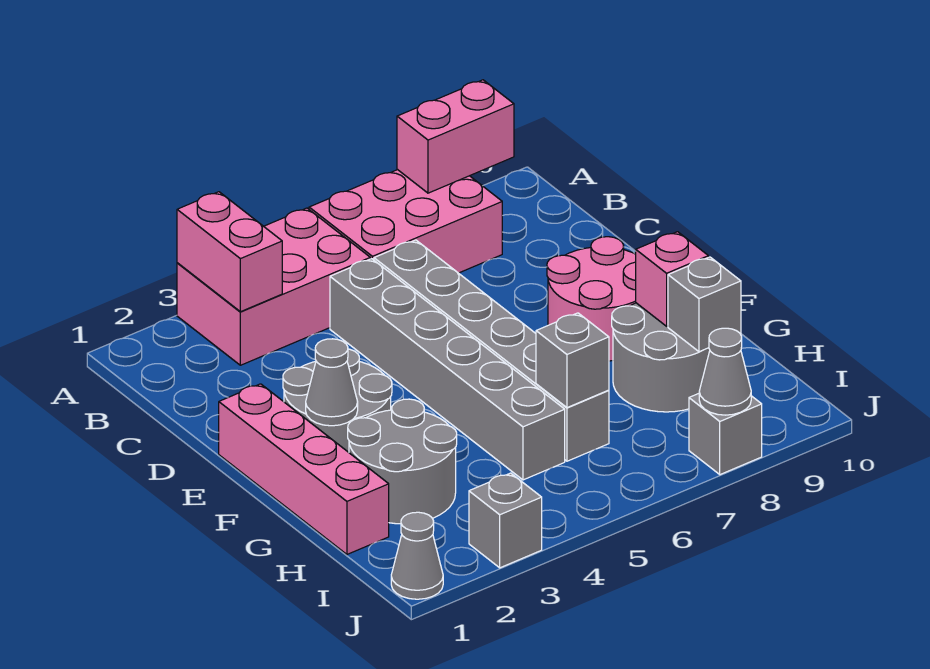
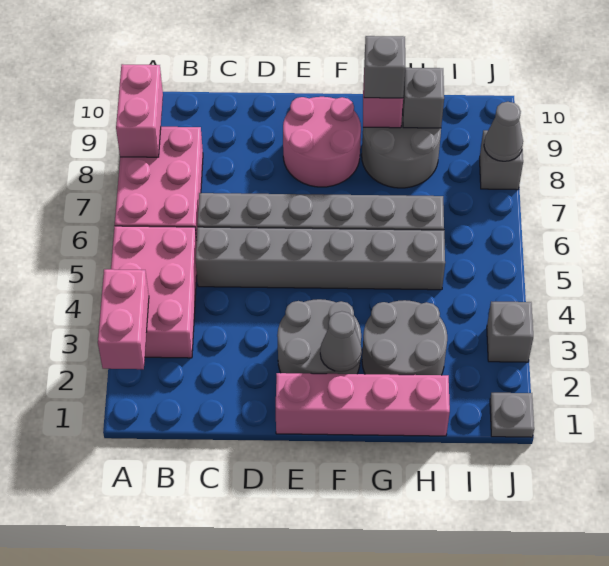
pink brick A3:B3 level 2 -> pink brick A2:A3 level 2
grey brick H6 level 2 -> grey brick G9 level 3
grey cone J1 level 1 -> grey plate J1 level 1

